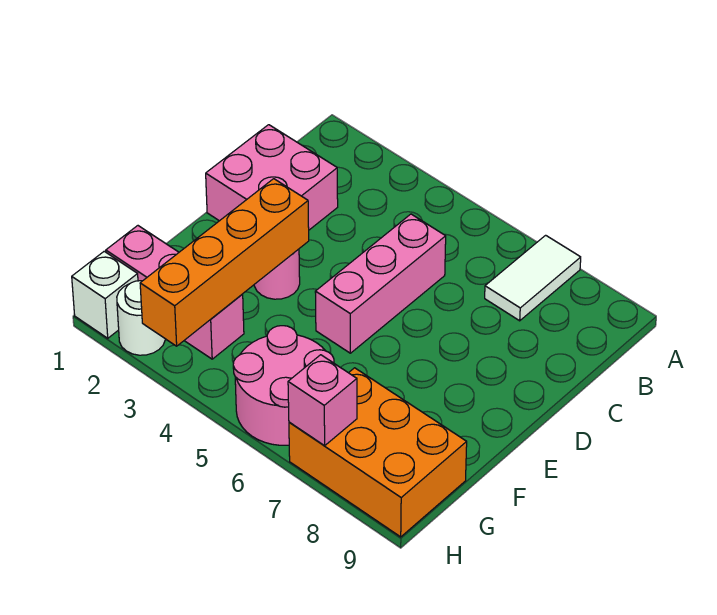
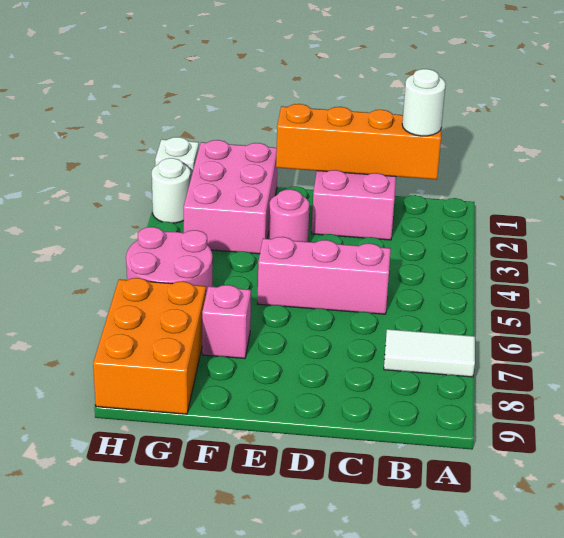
none -> white round brick B1 level 3
orange brick E3:H3 level 2 -> orange brick B1:E1 level 2
pink brick G1:G3 level 1 -> pink brick F1:G3 level 1
pink brick H7 level 2 -> pink brick F7 level 1

